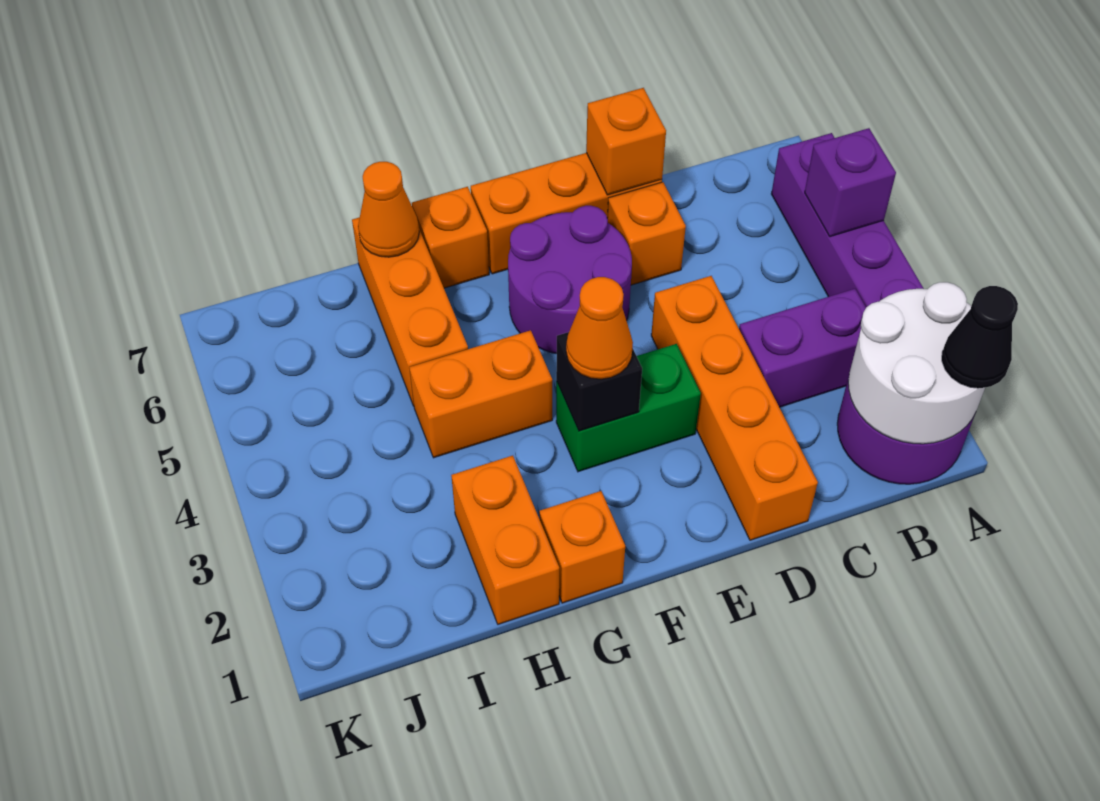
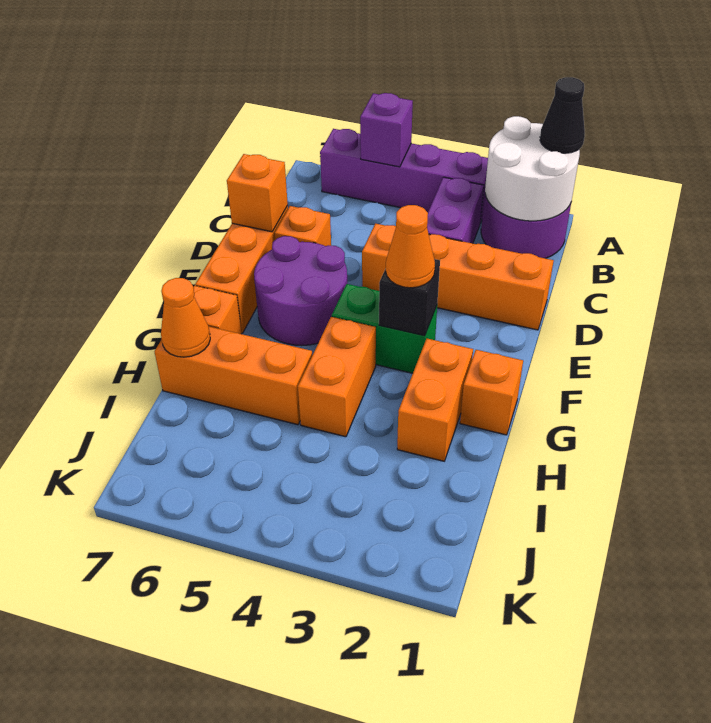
green brick E3:F3 level 1 -> green brick F3:F4 level 1
orange brick H1:H2 level 1 -> orange brick G2:H2 level 1

